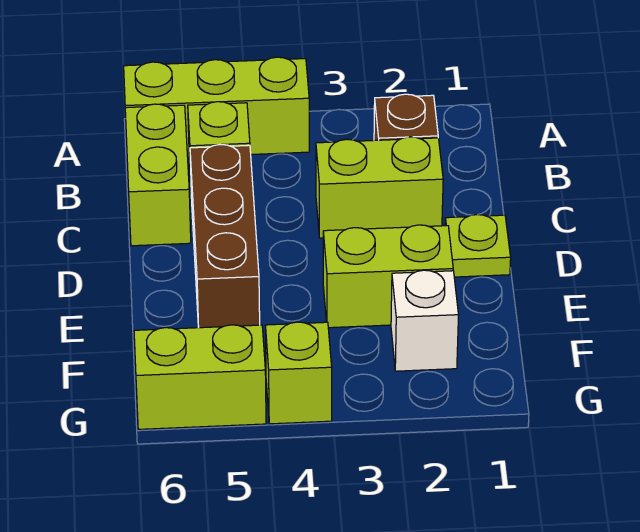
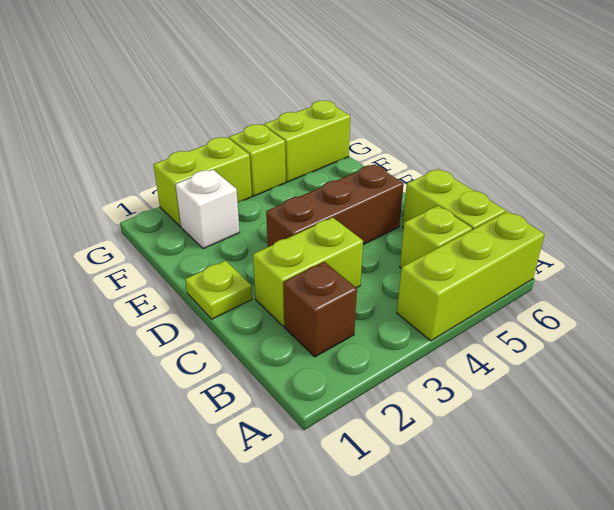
brown brick C5:E5 level 1 -> brown brick D3:D5 level 1
lime brick E2:E3 level 1 -> lime brick G2:G3 level 1

